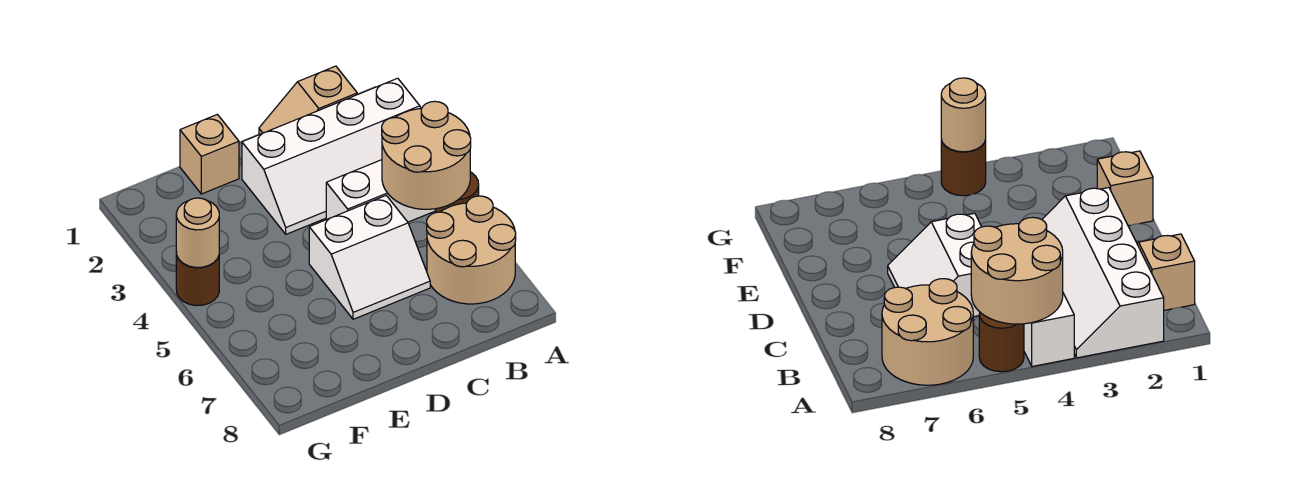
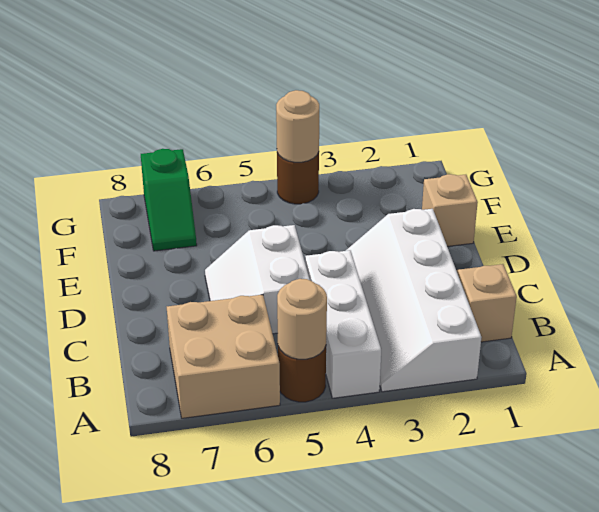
tan round brick A4:B5 level 2 -> tan round brick A5 level 2
tan round brick A6:B7 level 1 -> tan brick A6:B7 level 1
none -> green slope F7:G7 level 1 top G

